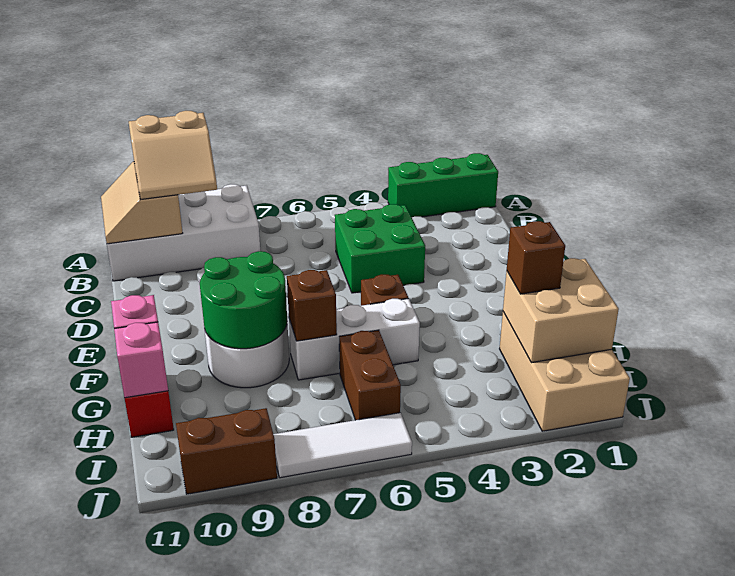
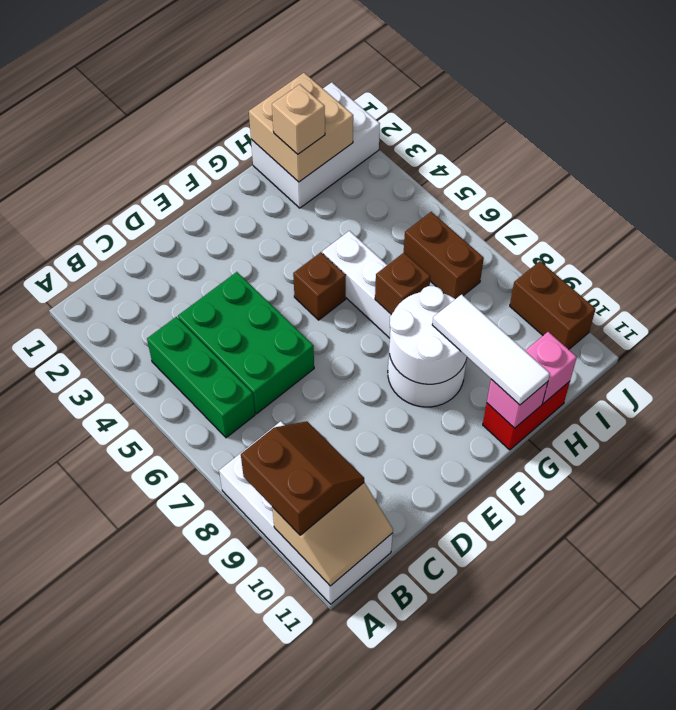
green brick A1:A3 level 1 -> green brick B4:B6 level 1
tan slope A9:B10 level 3 top A -> brown slope A9:B10 level 3 top A
green brick C4:D5 level 1 -> green brick C4:D6 level 1
green round brick F8:G9 level 2 -> white round brick F8:G9 level 2
tan brick H1:J2 level 1 -> white brick H1:J2 level 1
brown brick H2 level 3 -> tan brick H2 level 3
brown brick H6:I6 level 1 -> brown brick I6:I7 level 1
white tile J6:J8 level 1 -> white tile G9:G11 level 3

